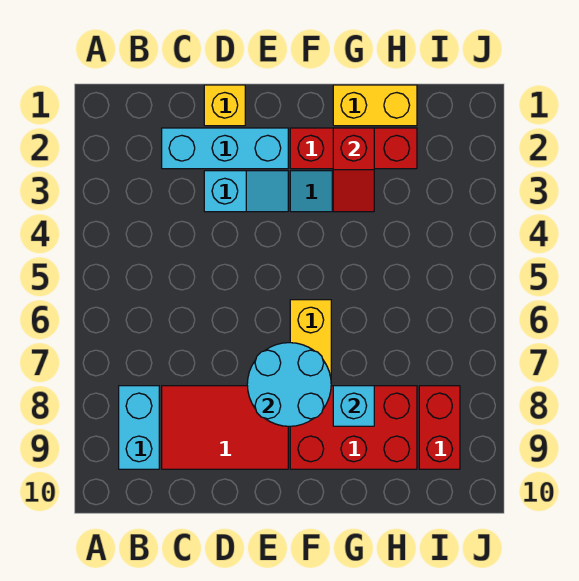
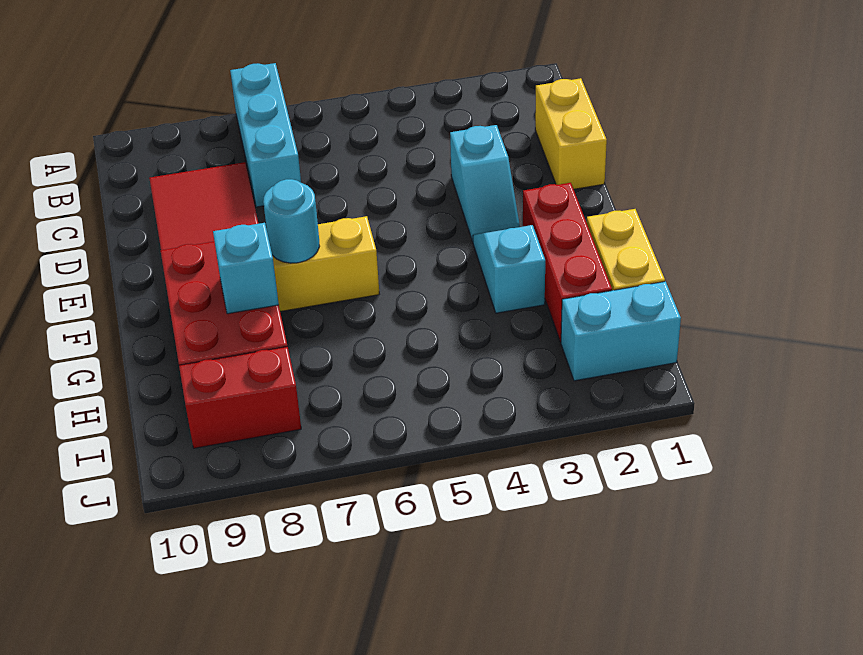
cyan brick B8:B9 level 1 -> cyan brick I1:I2 level 1
cyan brick C2:E2 level 1 -> cyan brick A7:C7 level 1
yellow brick D1 level 1 -> yellow brick C1:D1 level 1
cyan round brick E7:F8 level 2 -> cyan round brick F7 level 2
red slope G2:G3 level 2 top 2 -> none

